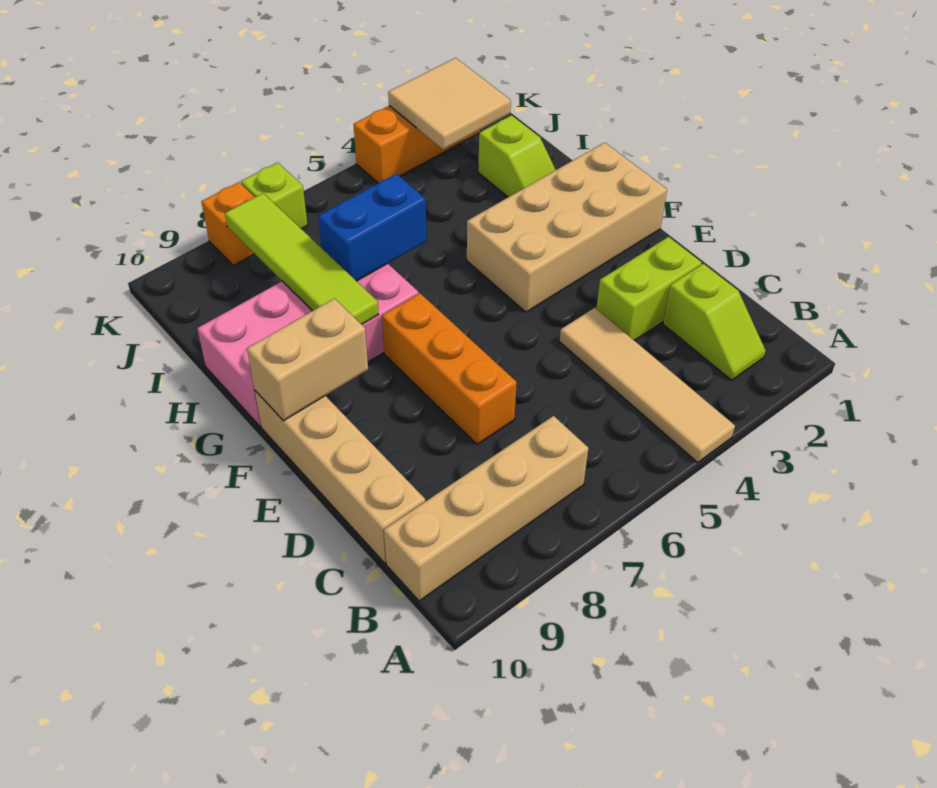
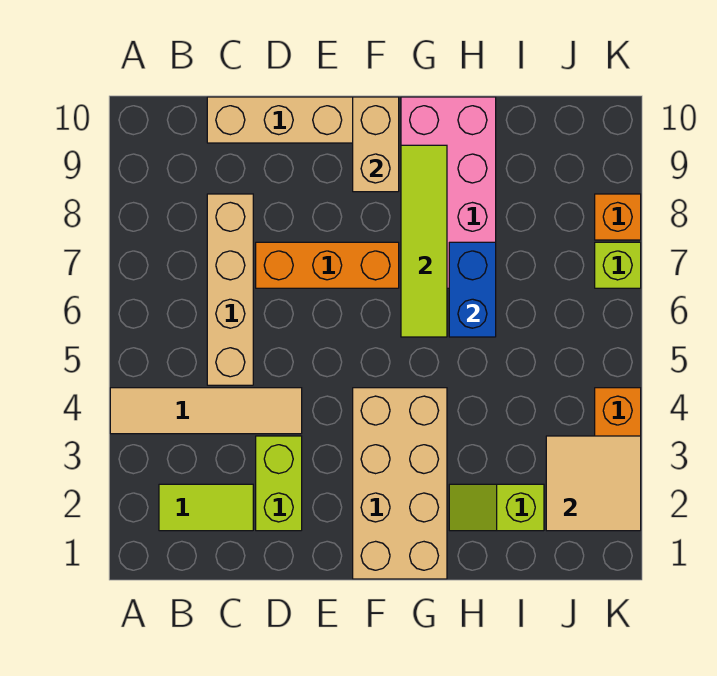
lime slope B2:C2 level 1 top C -> lime tile B2:C2 level 1
tan brick B7:B10 level 1 -> tan brick C5:C8 level 1
lime tile G8:J8 level 2 -> lime tile G6:G9 level 2

